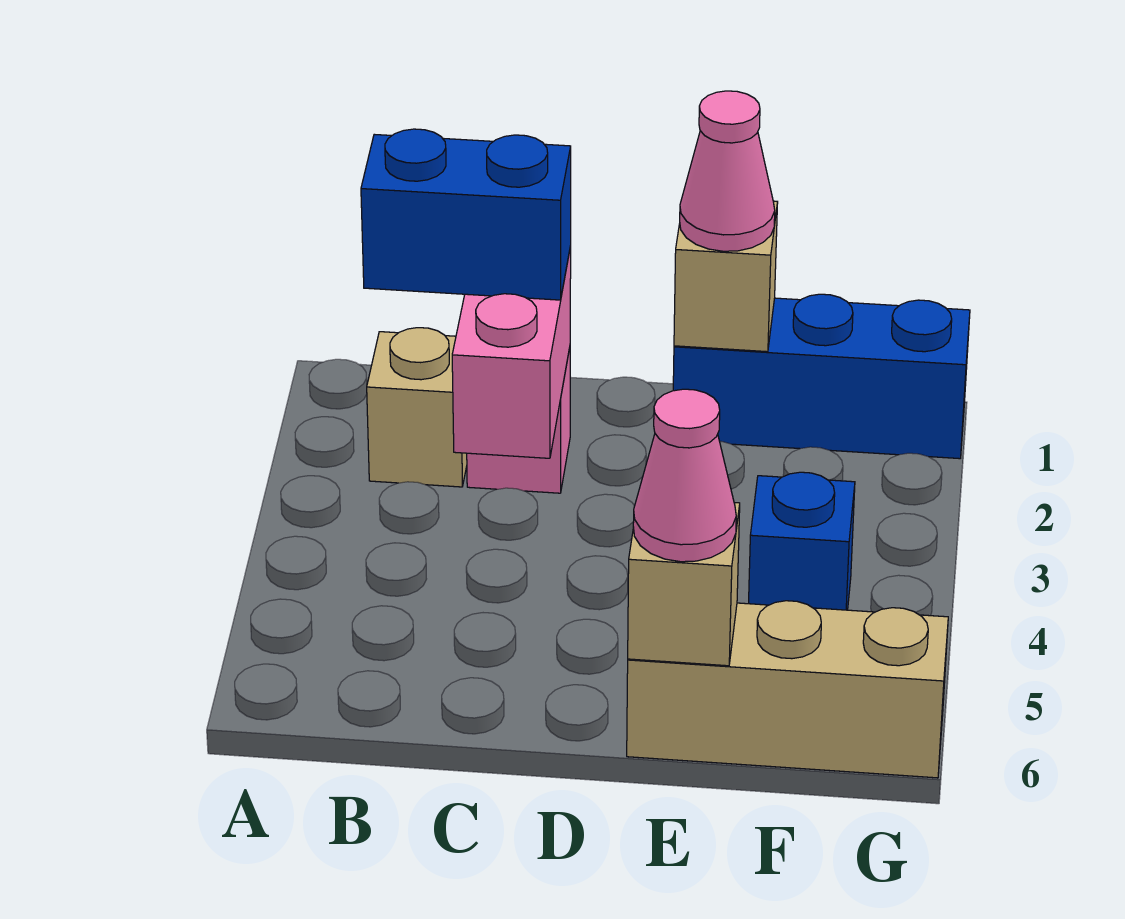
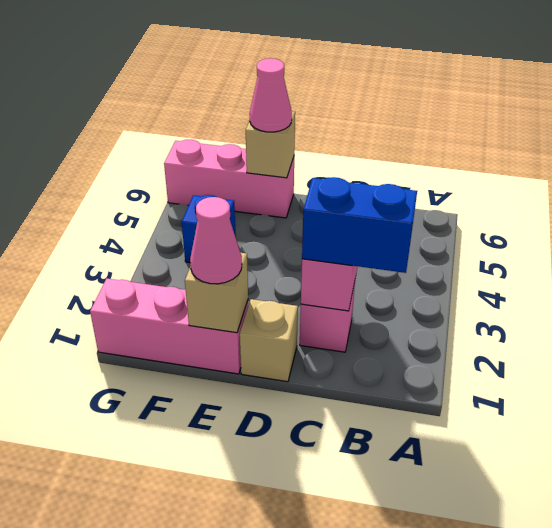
tan brick B2 level 1 -> tan brick D1 level 1
blue brick E1:G1 level 1 -> pink brick E1:G1 level 1
tan brick E6:G6 level 1 -> pink brick E6:G6 level 1

